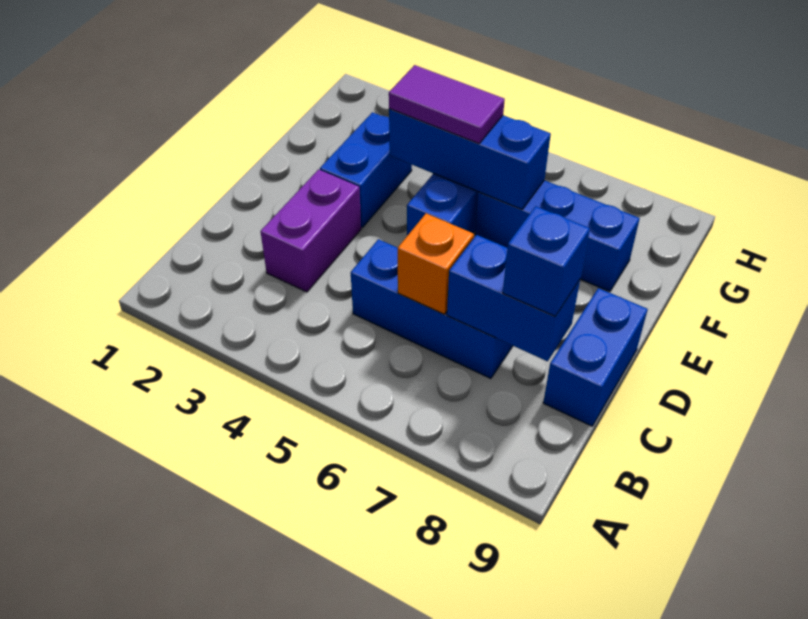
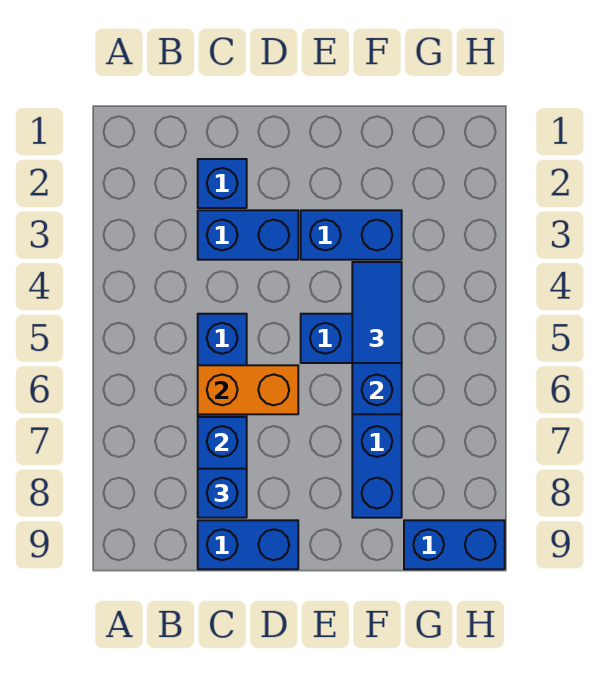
none -> blue brick C2 level 1
purple brick C3:D3 level 1 -> blue brick C3:D3 level 1
orange brick C6 level 2 -> orange brick C6:D6 level 2
purple tile F4:F5 level 3 -> blue tile F4:F5 level 3
none -> blue brick G9:H9 level 1

